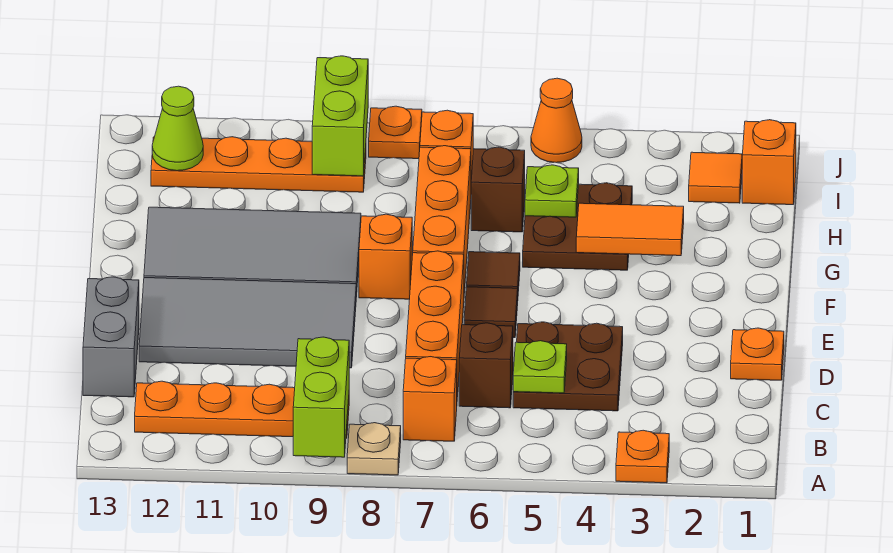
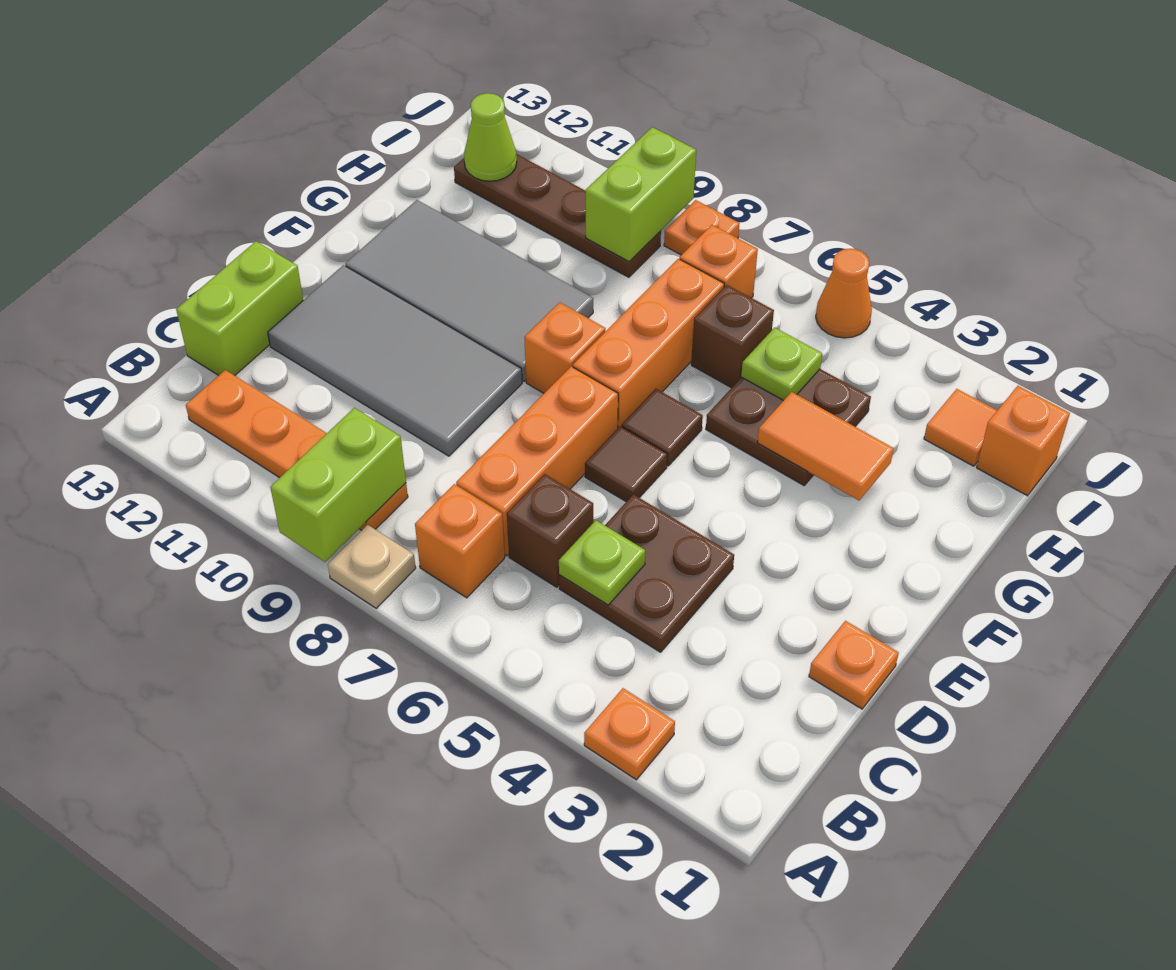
grey brick C13:D13 level 1 -> lime brick C13:D13 level 1
orange plate I9:I12 level 1 -> brown plate I9:I12 level 1

